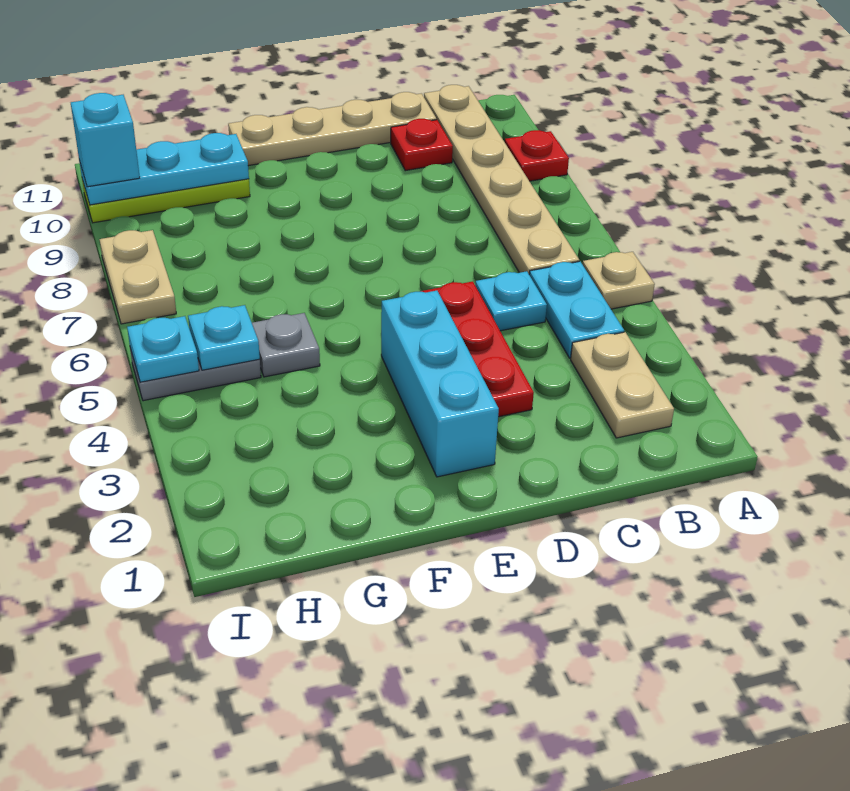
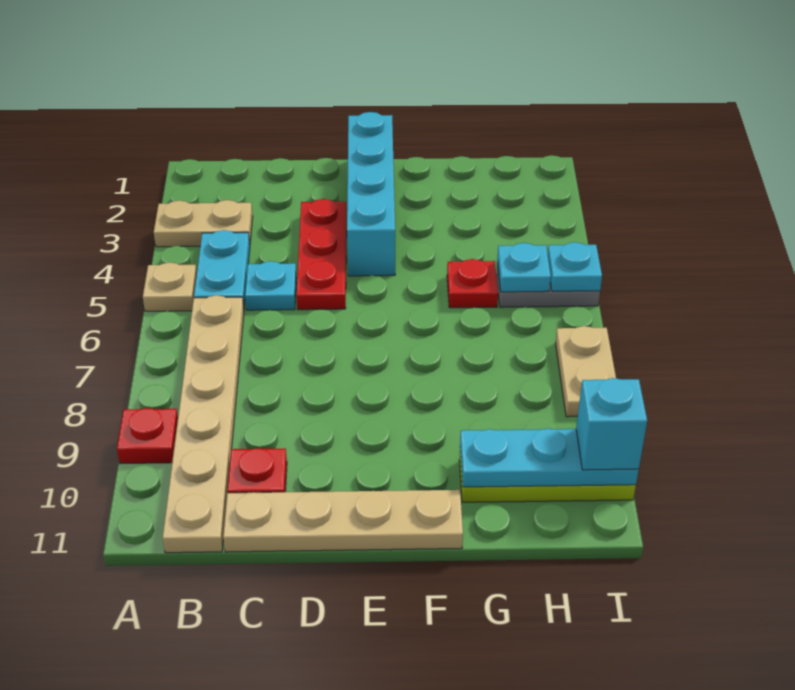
tan plate B2:B3 level 1 -> tan plate A3:B3 level 1
cyan brick E2:E4 level 1 -> cyan brick E1:E4 level 1
grey plate G5 level 1 -> red plate G5 level 1

